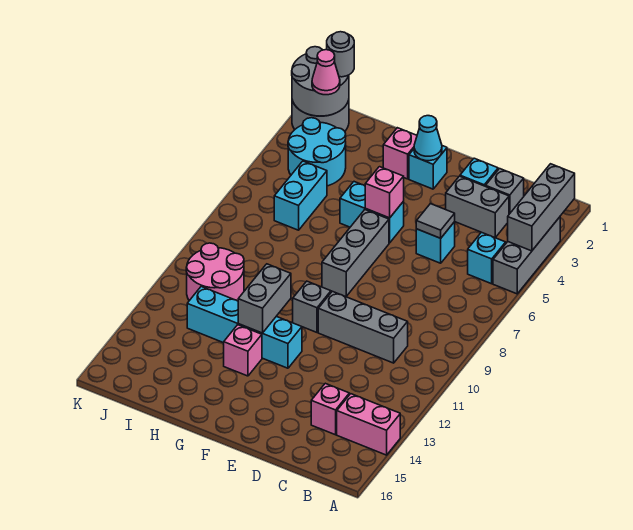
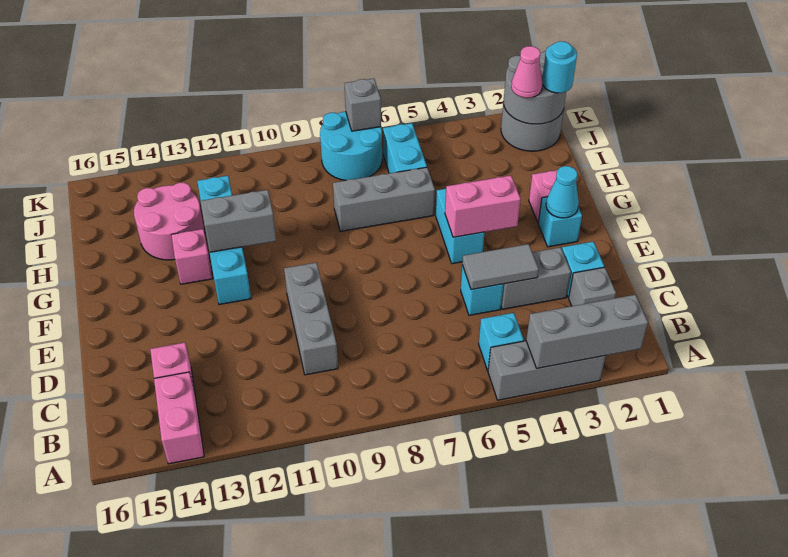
grey brick C3:D3 level 1 -> grey brick D3:D4 level 1
grey tile D5 level 2 -> grey tile D4:D5 level 2
pink brick F5 level 2 -> pink brick F4:F5 level 2
grey brick F6:F8 level 1 -> grey brick H6:H8 level 1
grey brick F10 level 1 -> grey brick K7 level 2
cyan round brick I3:J4 level 1 -> cyan round brick J7:K8 level 1
cyan brick I5:I6 level 1 -> cyan brick I6:J6 level 1
pink round brick I10:J11 level 1 -> pink round brick H13:I14 level 1
grey round brick J1 level 3 -> cyan round brick J1 level 3

